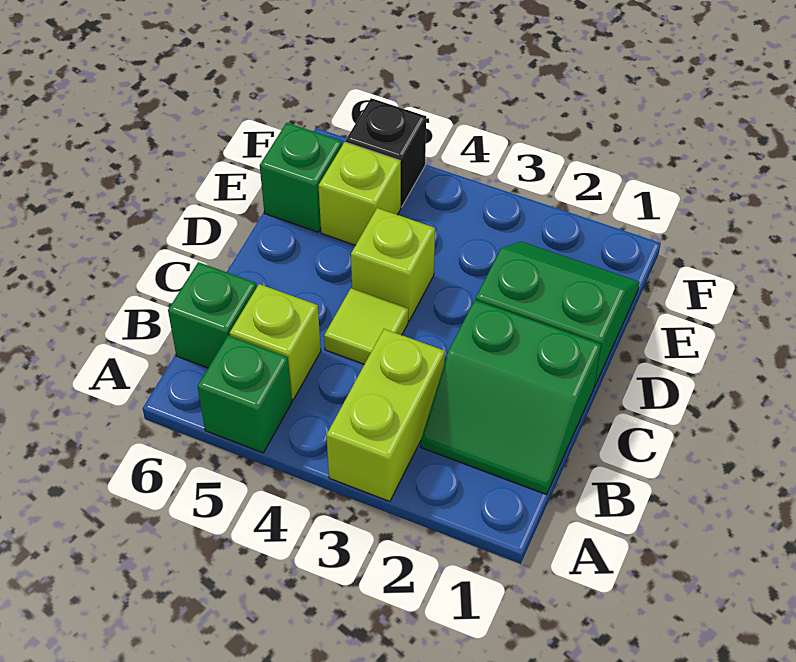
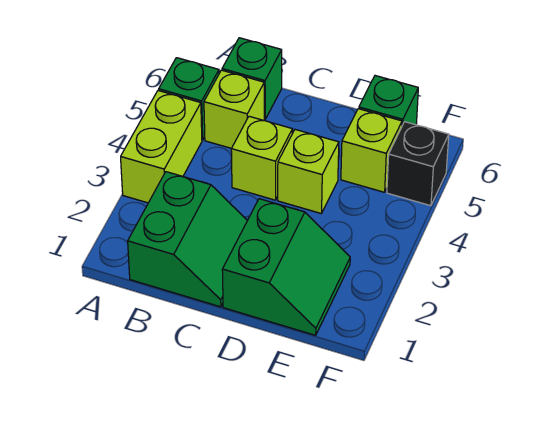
lime brick A3:B3 level 1 -> lime brick A3:A4 level 1
green slope B1:C2 level 1 top C -> green slope B1:C2 level 1 top B
lime tile C4 level 1 -> lime brick C4 level 1

